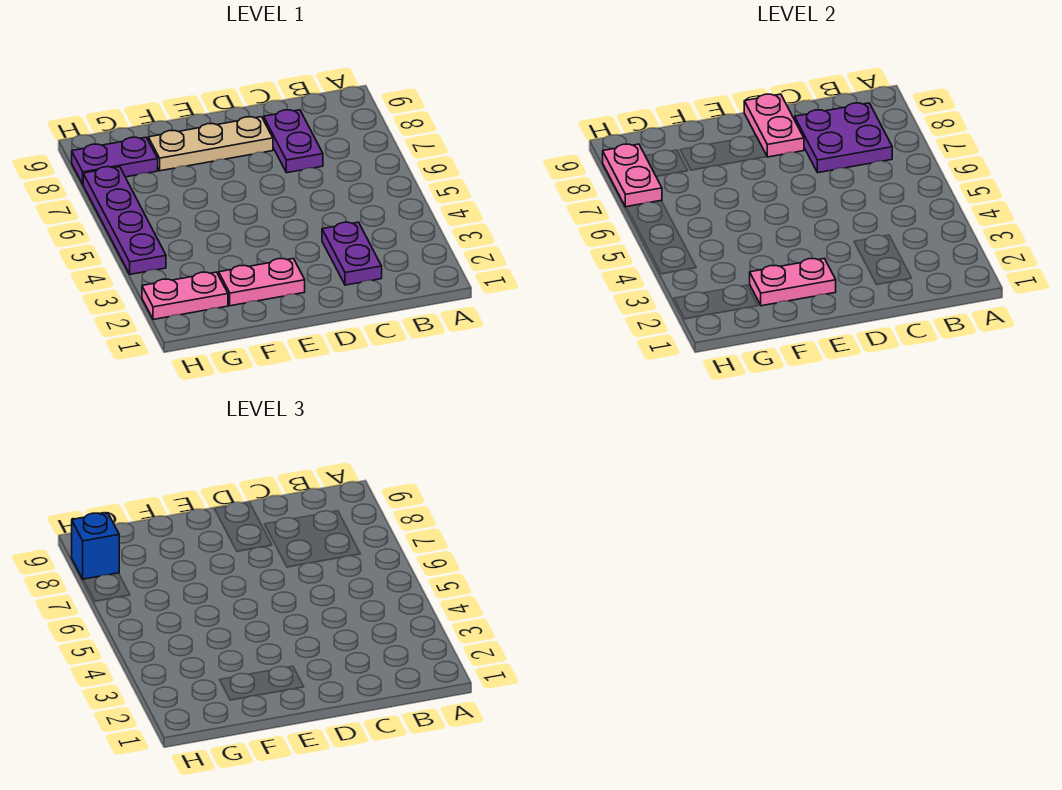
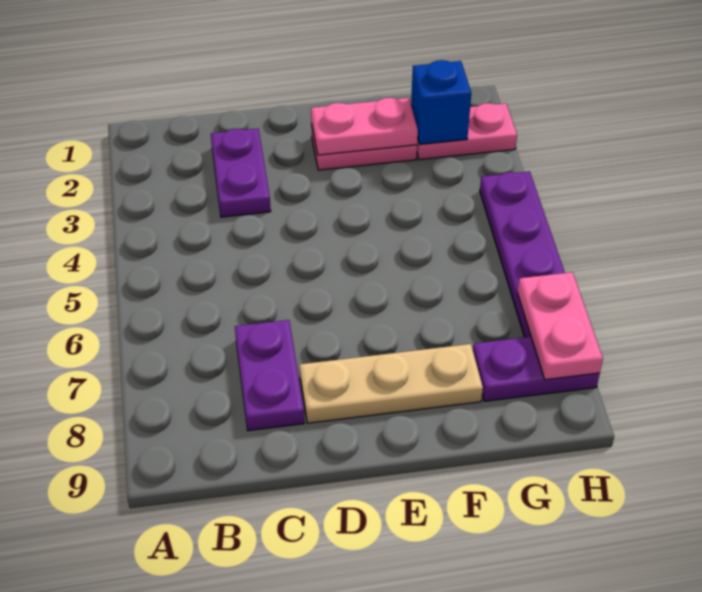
purple plate B7:C8 level 2 -> none
pink plate D8:D9 level 2 -> none
blue brick H8 level 3 -> blue brick G2 level 2

